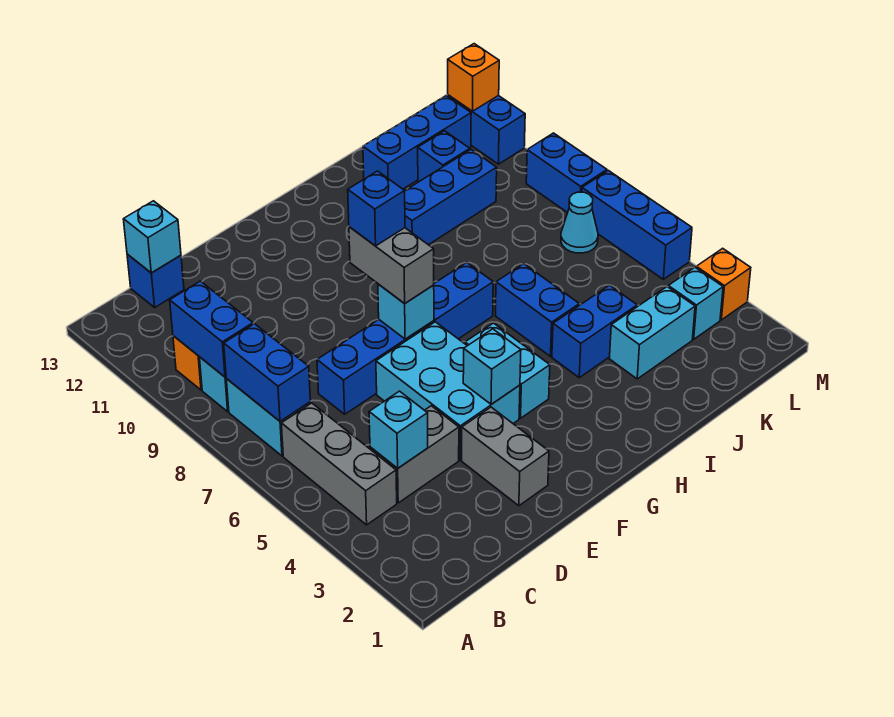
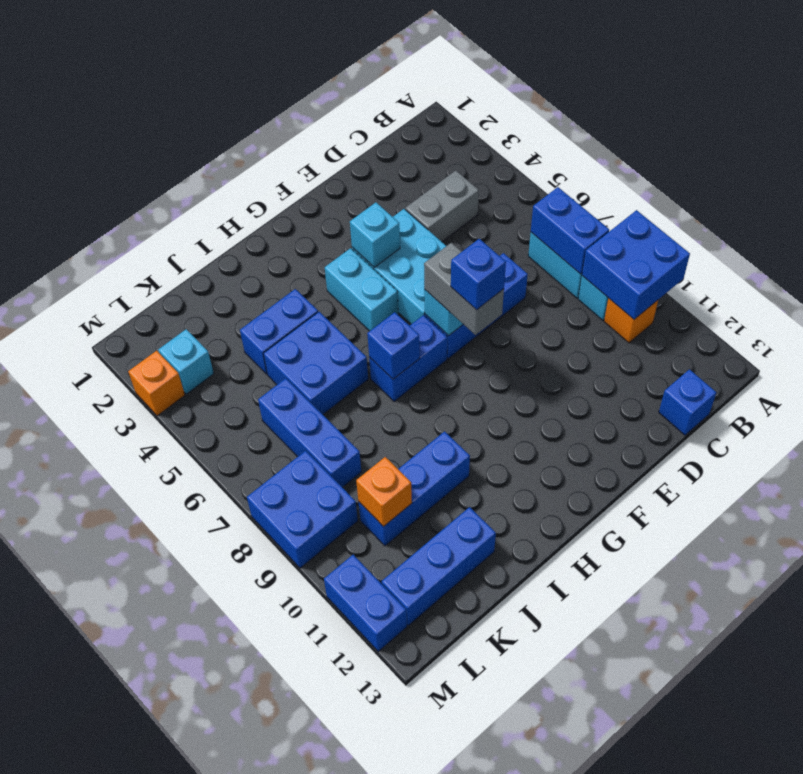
grey brick B4:B6 level 1 -> none
blue brick B9:B10 level 2 -> blue brick A9:B10 level 2
cyan brick C4 level 2 -> none
cyan brick C13 level 2 -> none
grey brick E2:E3 level 1 -> none
blue brick I5:I6 level 1 -> blue brick I5:J6 level 1
cyan brick J3:K3 level 1 -> none
blue brick K11 level 1 -> blue brick H7 level 2
cyan cone L7 level 1 -> none
blue brick M5:M7 level 1 -> blue brick K6:K8 level 1
blue brick M8:M9 level 1 -> blue brick L8:M9 level 1
orange brick M12 level 2 -> orange brick K10 level 2

